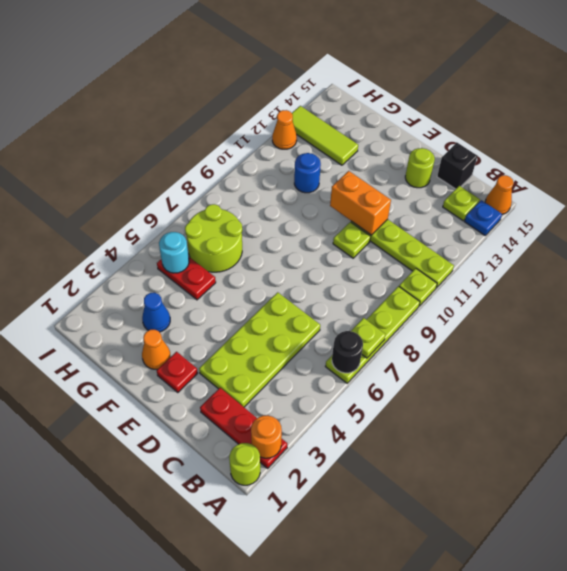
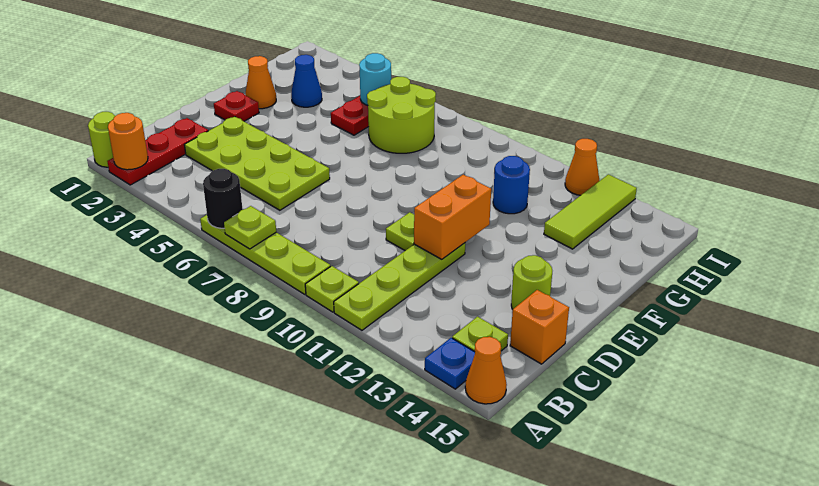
black brick C15 level 1 -> orange brick C15 level 1

